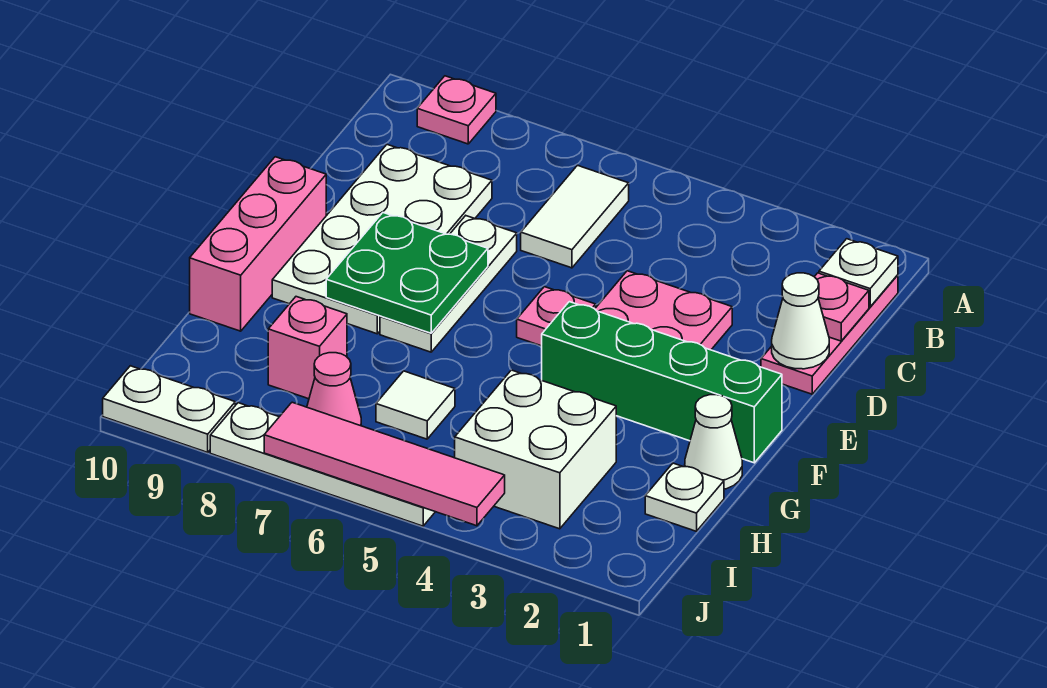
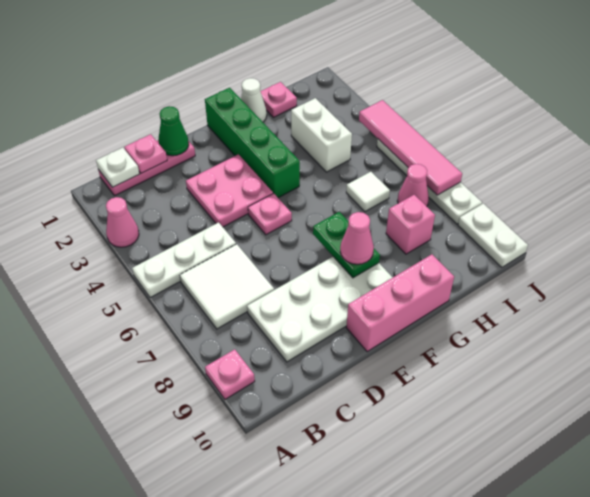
none -> pink cone A3 level 1
white tile B6:C6 level 1 -> white tile B6:C7 level 1
white cone D1 level 2 -> green cone D1 level 2
white plate D7:F7 level 1 -> white plate A5:C5 level 1
green plate E7:F8 level 2 -> green plate F7:F8 level 2
none -> pink cone F8 level 3
white plate H1 level 1 -> pink plate H1 level 1
white brick H3:I4 level 1 -> white brick H3:H4 level 1

